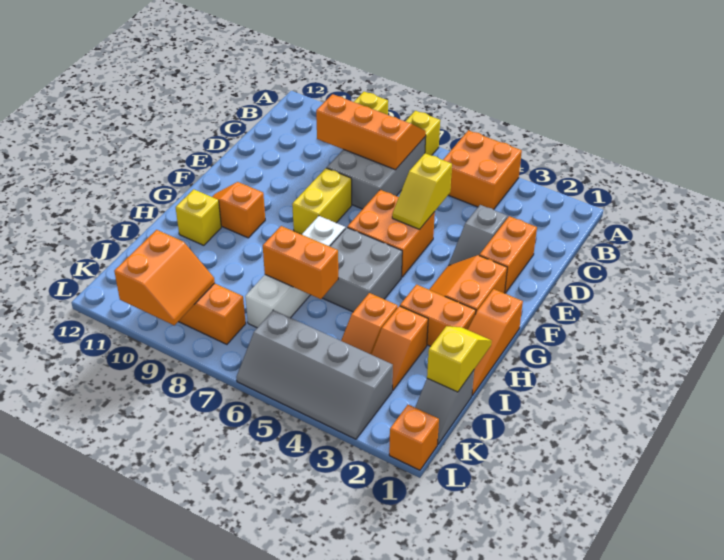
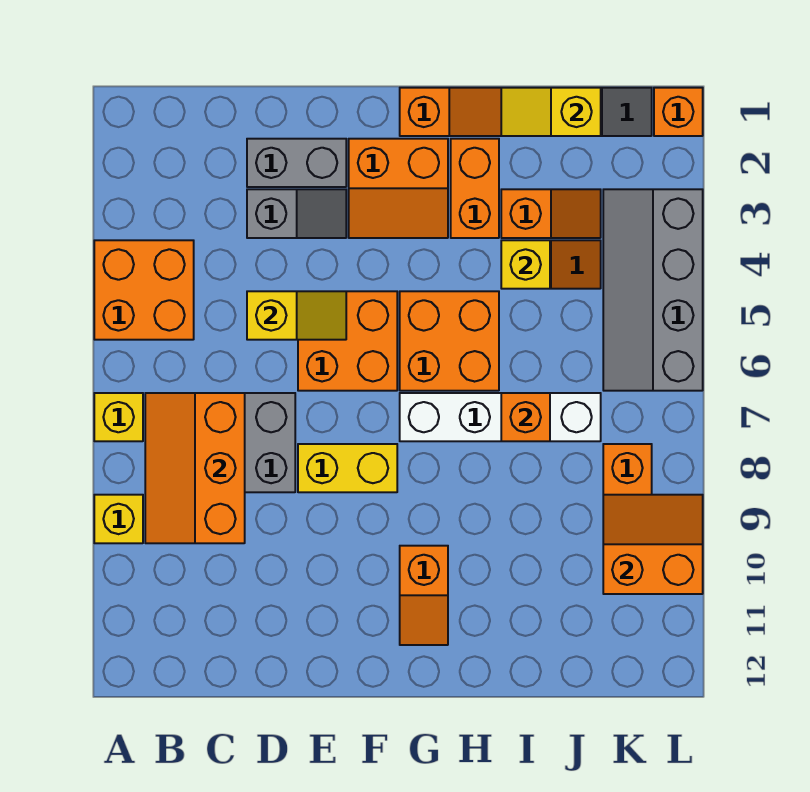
orange brick D2:E2 level 1 -> grey brick D2:E2 level 1
grey brick G5:H6 level 1 -> orange brick G5:H6 level 1
yellow brick H11 level 1 -> yellow brick I4 level 2
orange brick I6:I7 level 2 -> orange brick I7 level 2
grey slope K3:L6 level 1 top K -> grey slope K3:L6 level 1 top L

